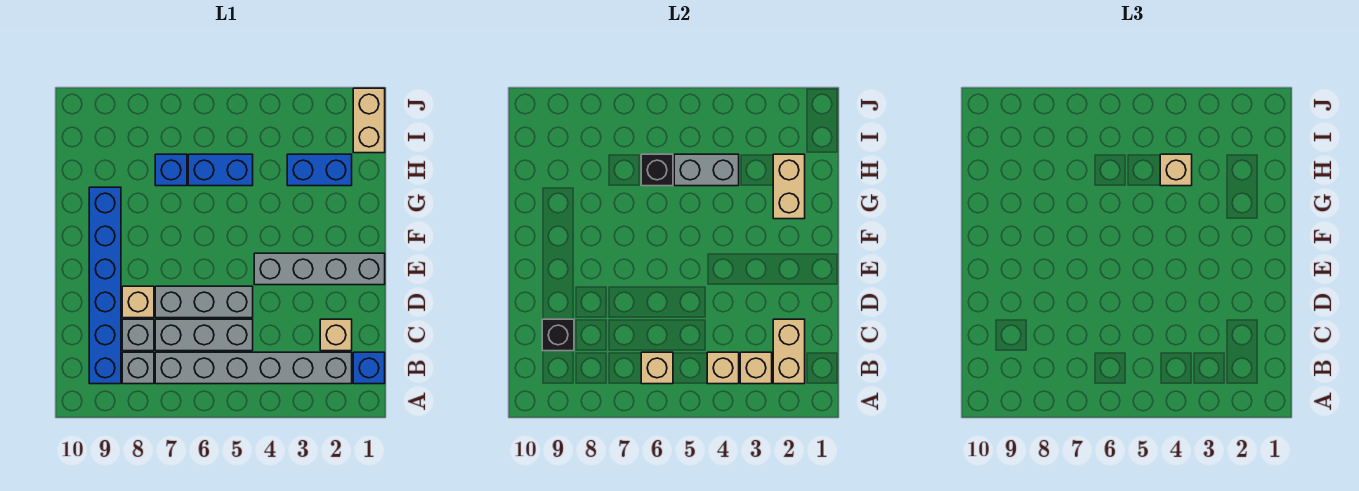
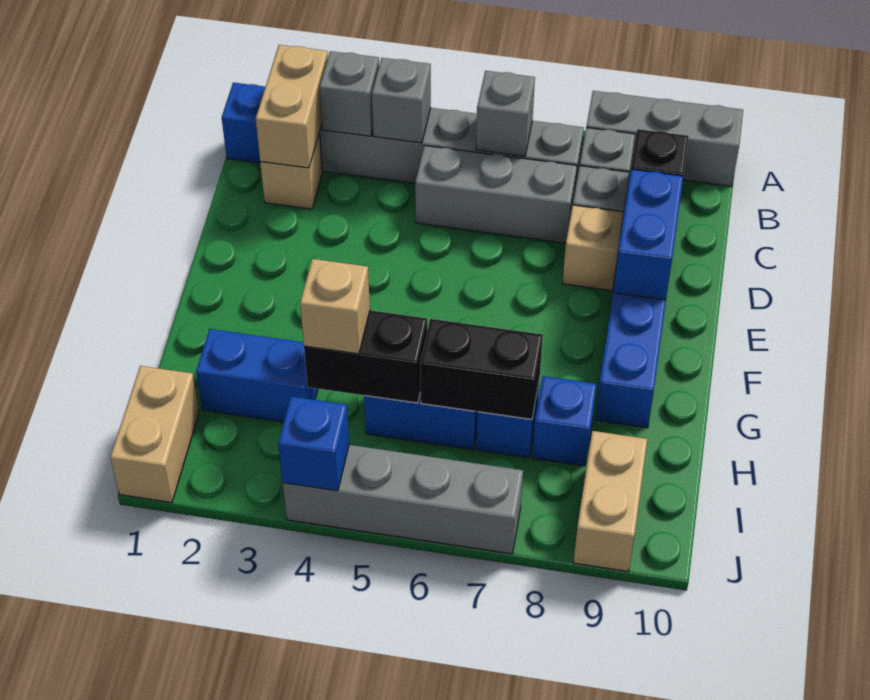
tan brick B3 level 2 -> grey brick B3 level 2
tan brick B4 level 2 -> grey brick B4 level 2
tan brick B6 level 2 -> grey brick B6 level 2
grey brick D5:D7 level 1 -> grey brick A8:A10 level 1
none -> blue brick D9:E9 level 2
grey brick E1:E4 level 1 -> grey brick J4:J7 level 1
tan brick G2:H2 level 2 -> tan brick I9:J9 level 1
grey brick H4:H5 level 2 -> black brick H4:H5 level 2
black brick H6 level 2 -> black brick H6:H7 level 2
none -> blue brick H8 level 1
none -> blue brick J4 level 2

